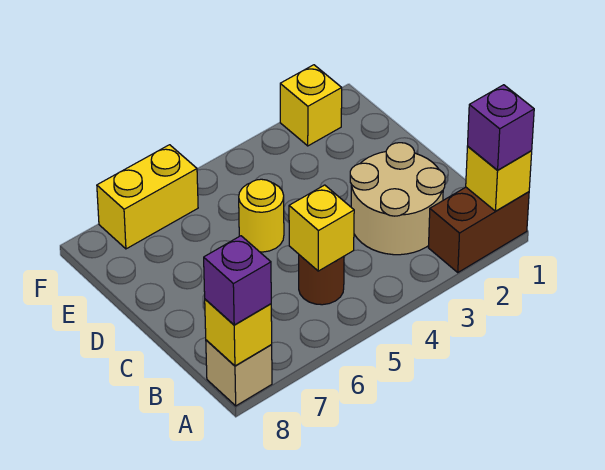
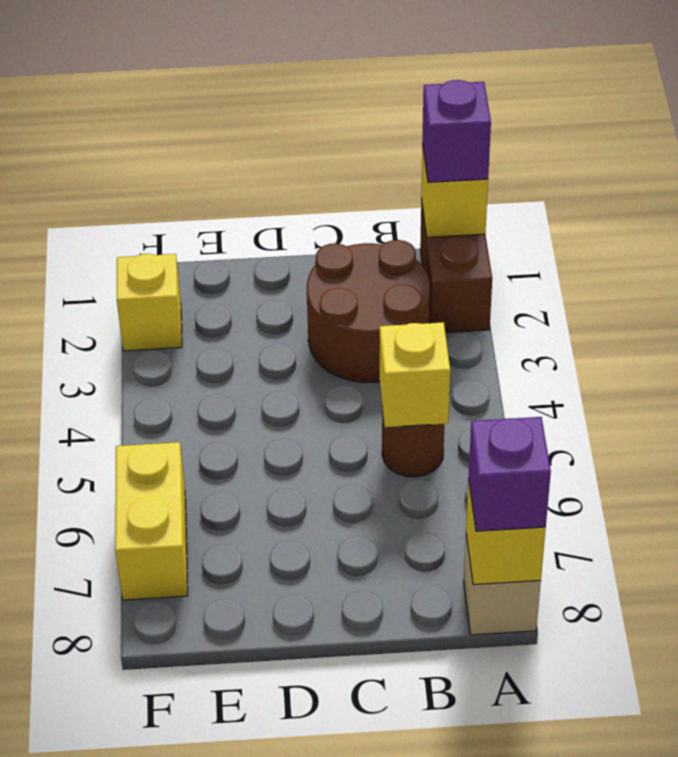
tan round brick B2:C3 level 1 -> brown round brick B2:C3 level 1
yellow round brick D5 level 1 -> none

